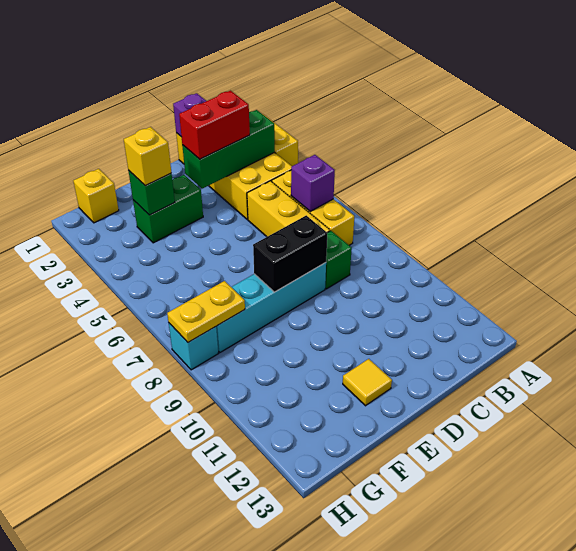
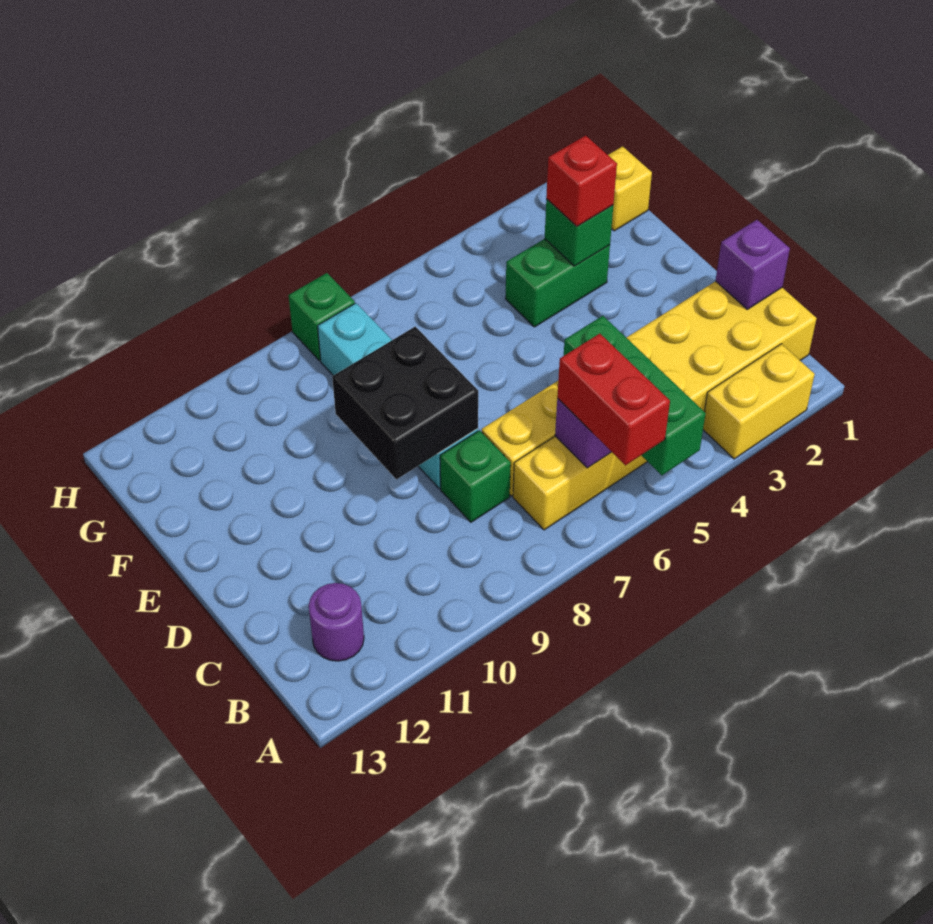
green brick B3:D3 level 2 -> green brick A5:C5 level 2
none -> purple round brick B12 level 1
red brick C3:D3 level 3 -> red brick A6:B6 level 3
black brick D8:E8 level 2 -> black brick D8:E9 level 2
green brick E3:F3 level 1 -> green brick F3:F4 level 1
yellow tile E12 level 1 -> none
yellow brick F3 level 3 -> red brick F3 level 3
yellow plate G8:H8 level 2 -> none
cyan brick H8 level 1 -> green brick H8 level 1

